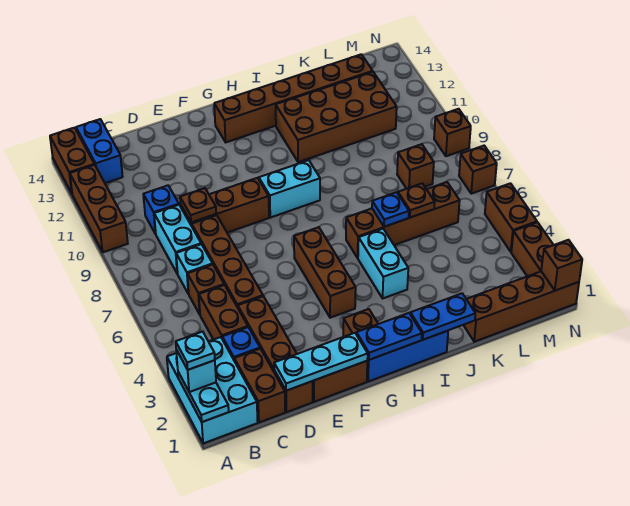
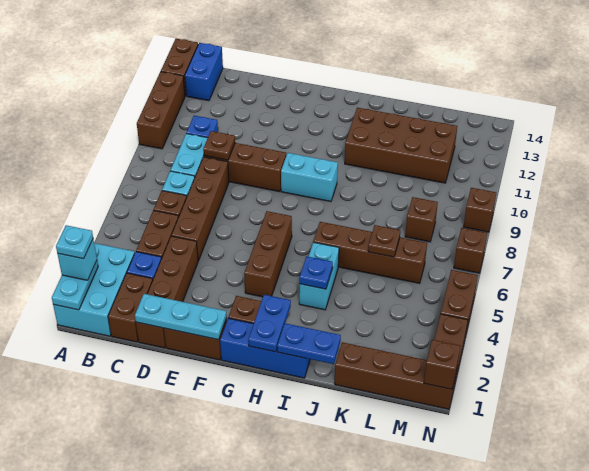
blue plate G1:H1 level 2 -> blue plate H1:H2 level 2
brown brick G13:L13 level 1 -> none
blue plate J6 level 2 -> blue plate I4 level 2

